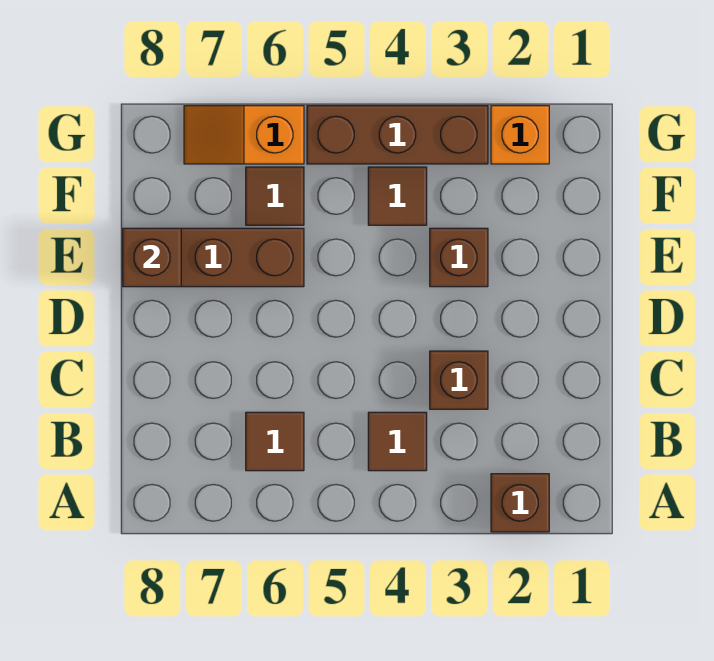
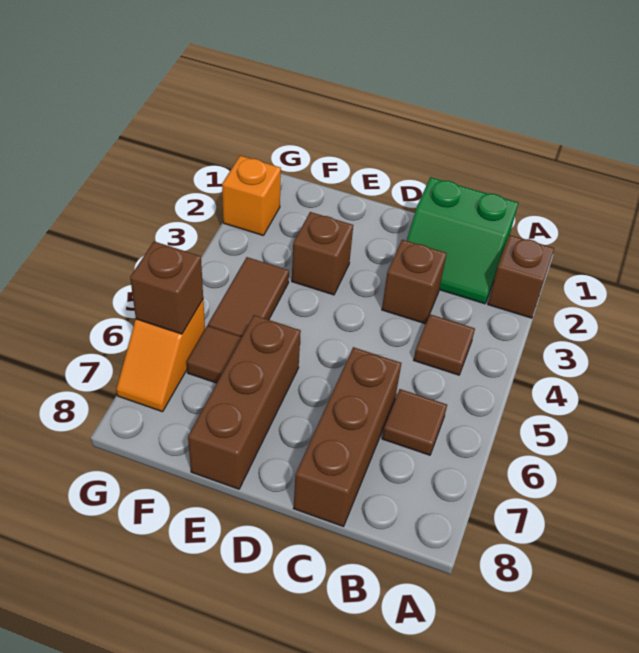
none -> green slope B1:C2 level 1 top 1
brown brick E8 level 2 -> brown brick G6 level 2
brown tile F4 level 1 -> brown tile F4:F5 level 1
brown brick G3:G5 level 1 -> brown brick C6:C8 level 1

